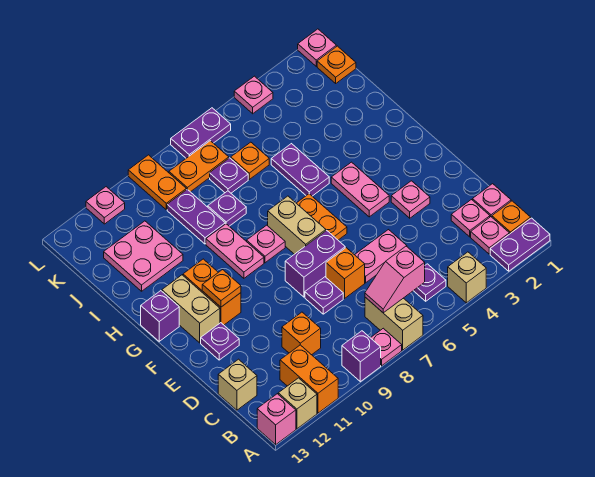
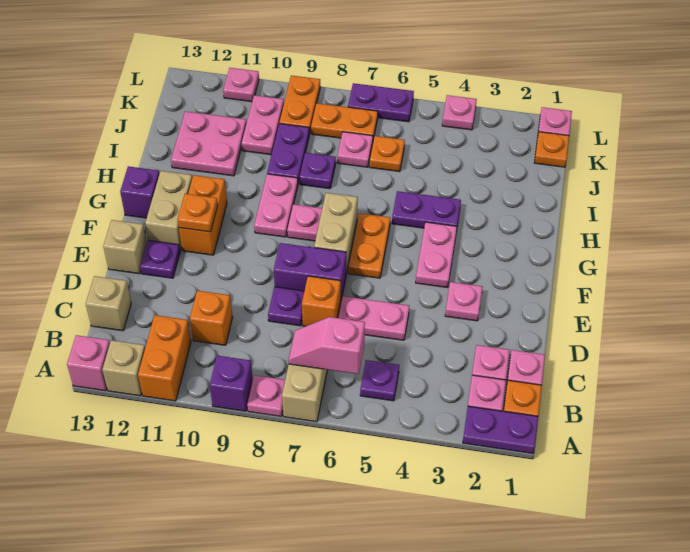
tan brick A4 level 1 -> tan brick E13 level 1
purple plate H5:I5 level 1 -> purple plate H4:H5 level 1
purple plate J7 level 1 -> pink plate J7 level 1
none -> pink plate J10:K10 level 1

